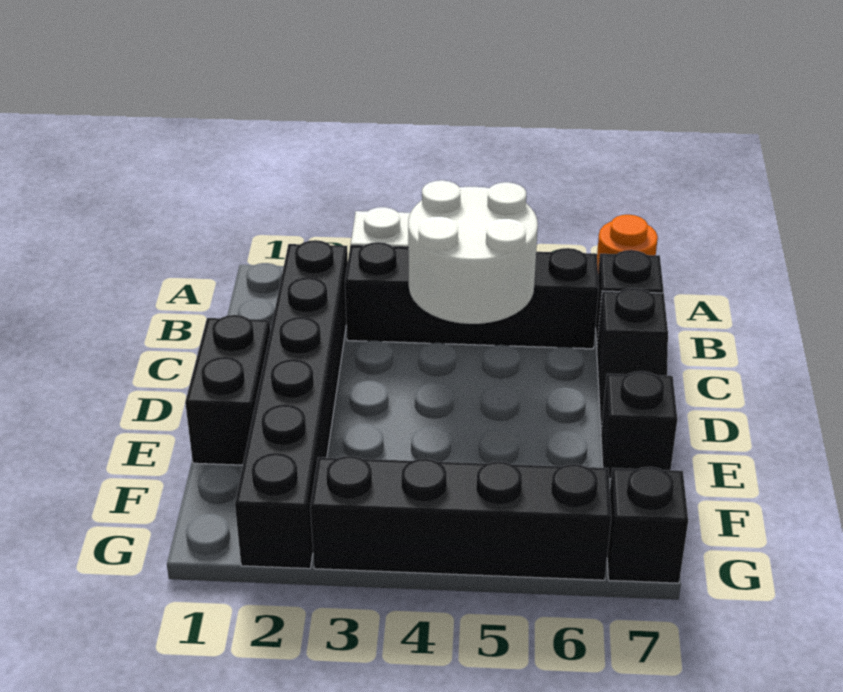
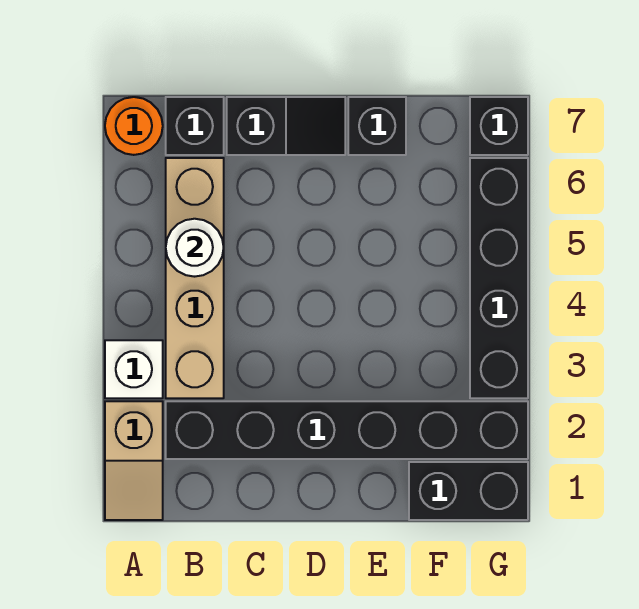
none -> tan slope A1:A2 level 1 top 2
black brick B3:B6 level 1 -> tan brick B3:B6 level 1
white round brick B4:C5 level 2 -> white round brick B5 level 2
black brick D1:E1 level 1 -> black brick F1:G1 level 1

